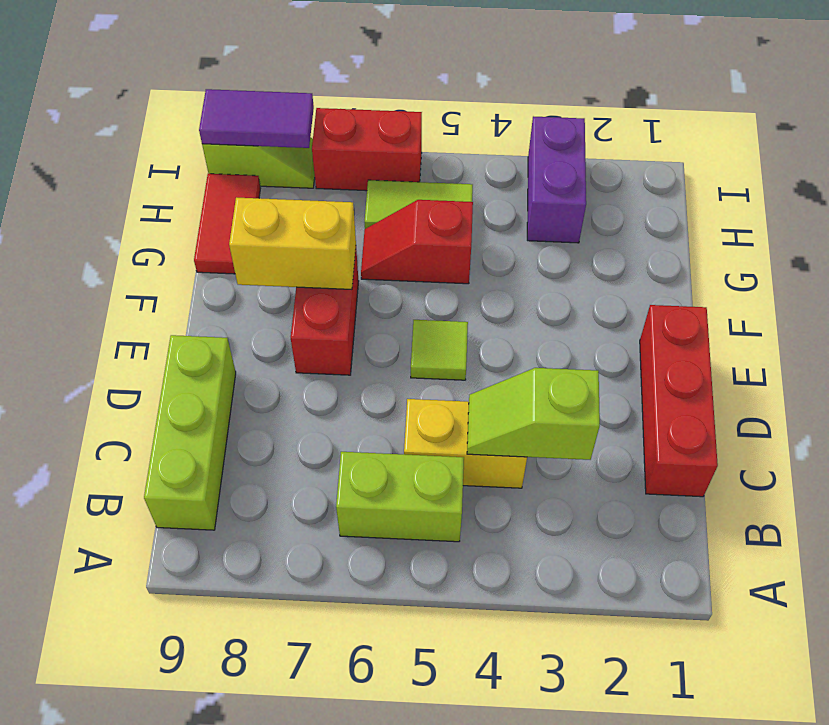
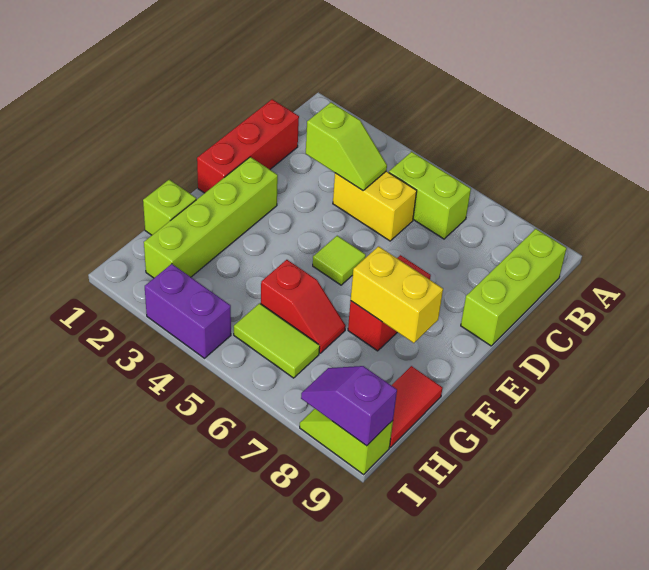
none -> lime brick E2:H2 level 1
none -> lime brick G1 level 1
purple brick H3:I3 level 1 -> purple brick I3:I4 level 1
red brick I6:I7 level 1 -> none
purple tile I8:I9 level 2 -> purple slope I8:I9 level 2 top 9

